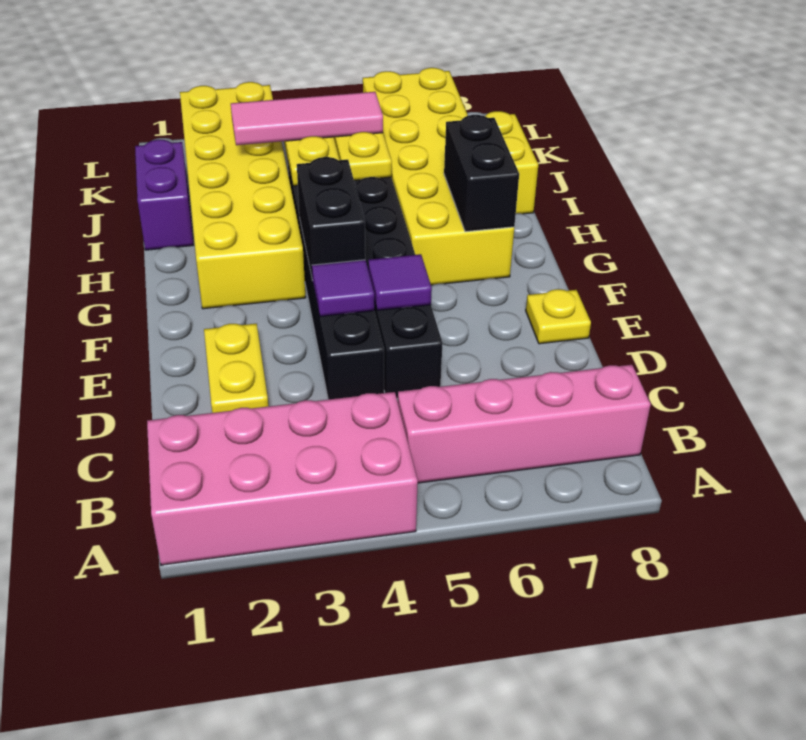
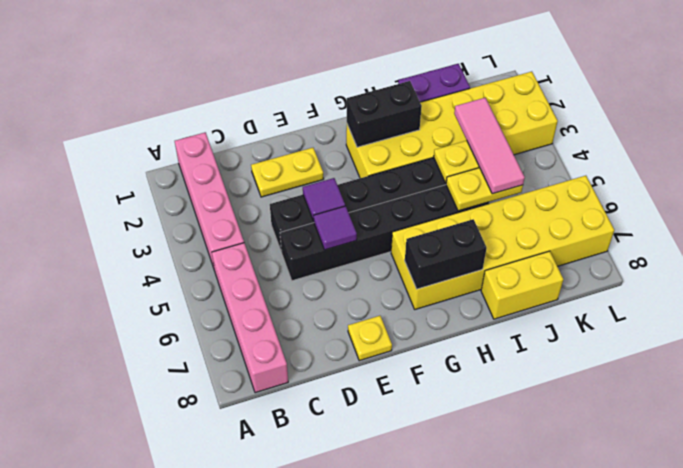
pink brick A1:B4 level 1 -> pink brick B1:B4 level 1
black brick F4:G4 level 2 -> black brick G2:H2 level 2

